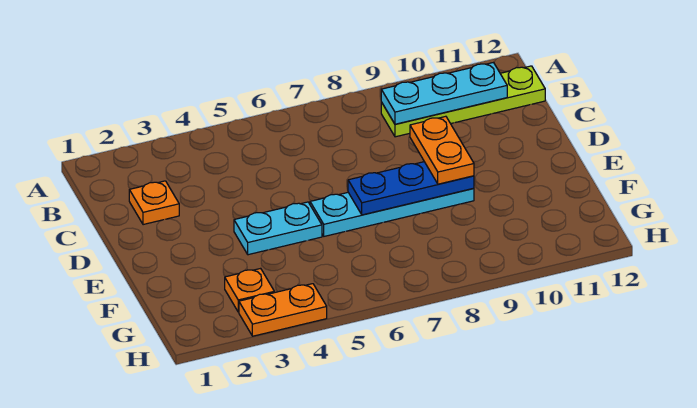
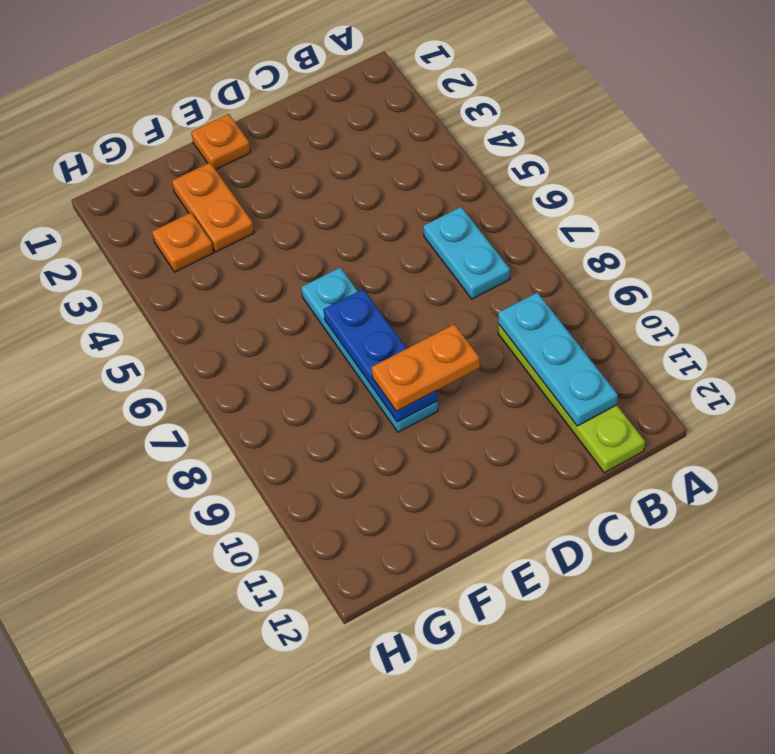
orange plate C2 level 1 -> orange plate E1 level 1
cyan plate E4:E5 level 1 -> cyan plate B6:B7 level 1
orange plate H3:H4 level 1 -> orange plate F2:F3 level 1

